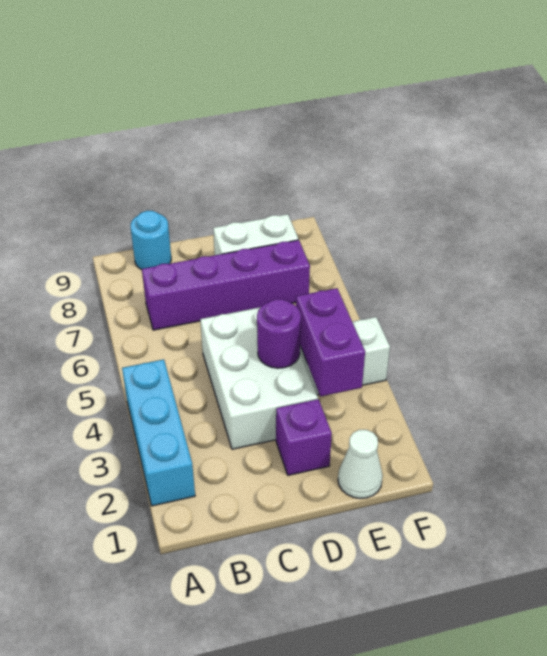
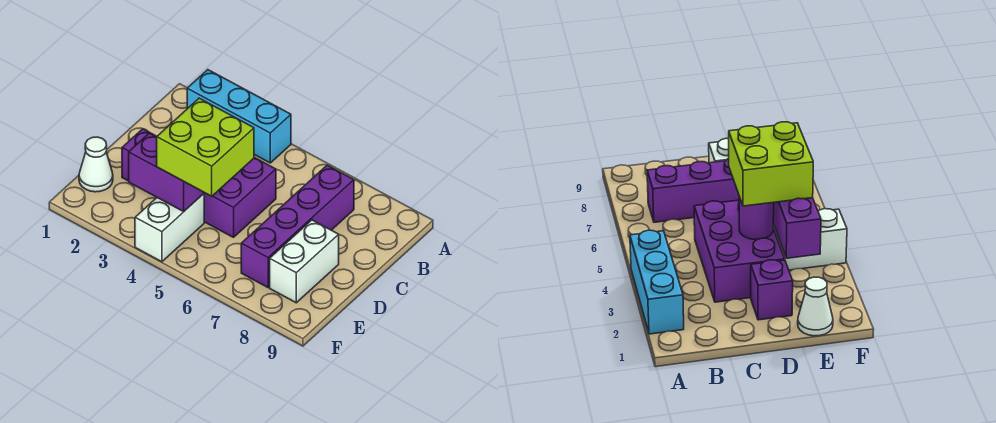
cyan round brick B9 level 1 -> none
white brick C3:D5 level 1 -> purple brick C3:D5 level 1
none -> lime brick D4:E5 level 3

